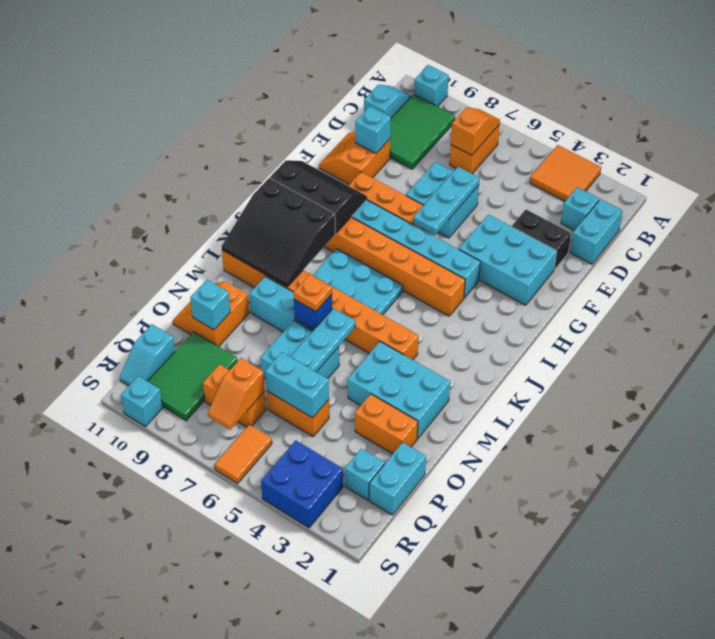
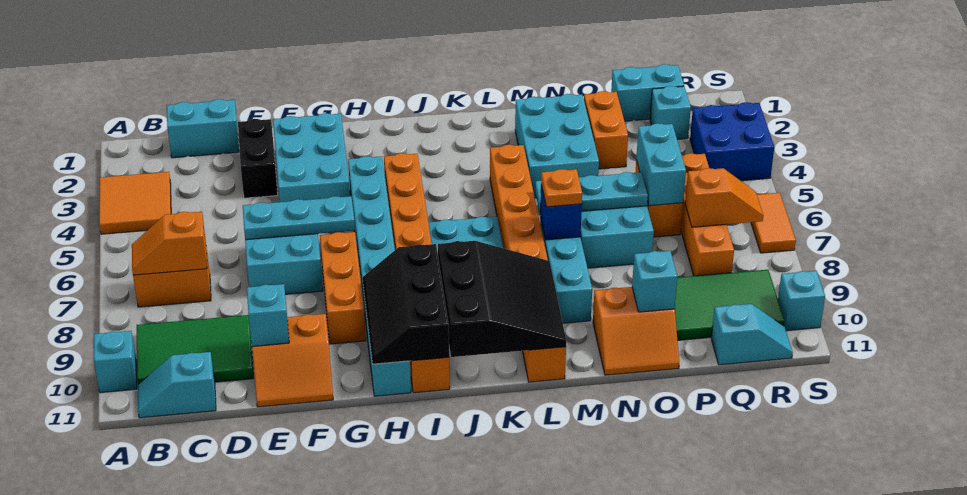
cyan brick C2 level 1 -> none
orange brick Q7:Q8 level 1 -> orange brick Q5:Q8 level 1
orange tile R6:S6 level 1 -> orange tile S6:S7 level 1

